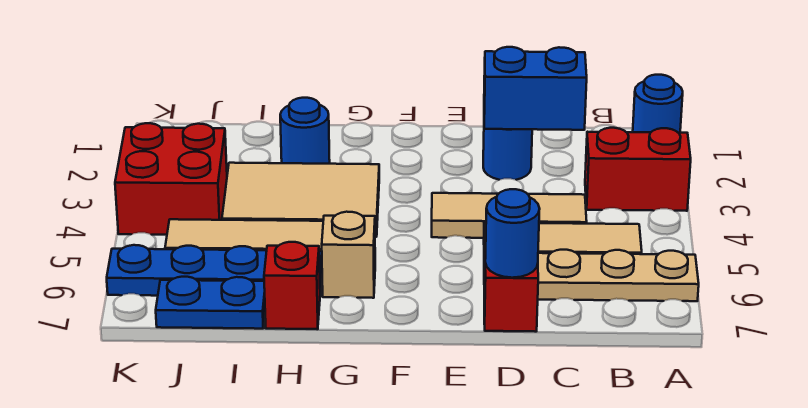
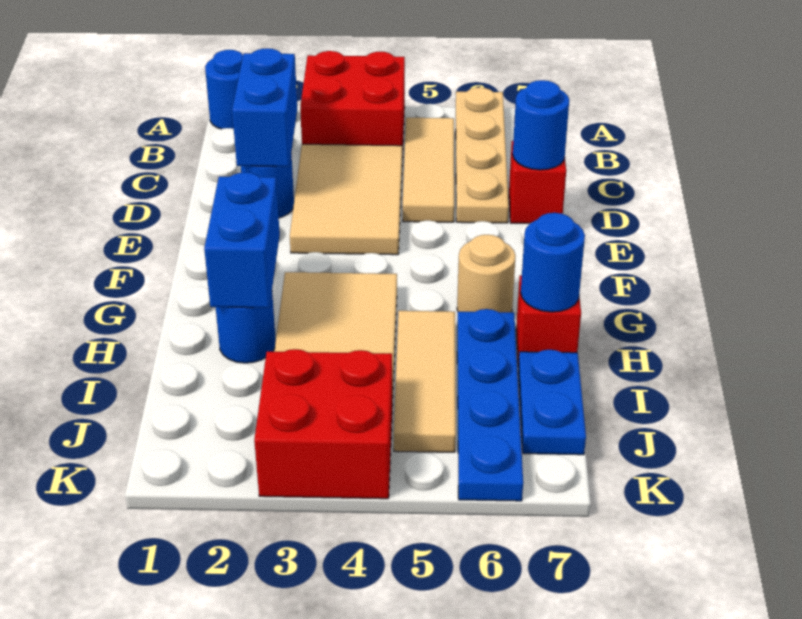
red brick A3:B3 level 1 -> red brick A3:B4 level 1
tan tile C4:E4 level 1 -> tan tile C3:E4 level 1
none -> blue brick G2:H2 level 2
tan brick G6 level 1 -> tan round brick G6 level 1
none -> blue round brick H7 level 2

